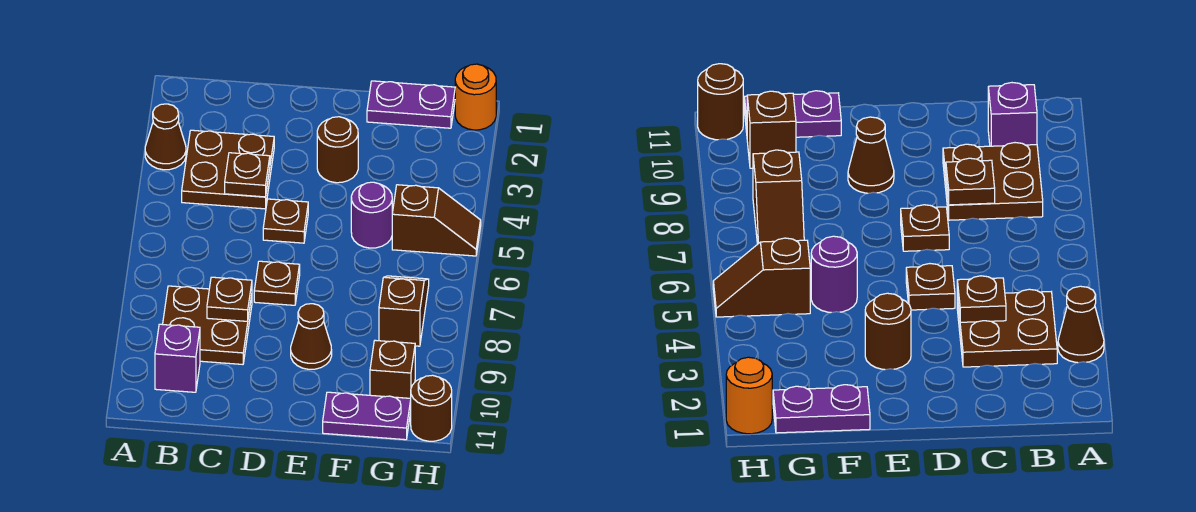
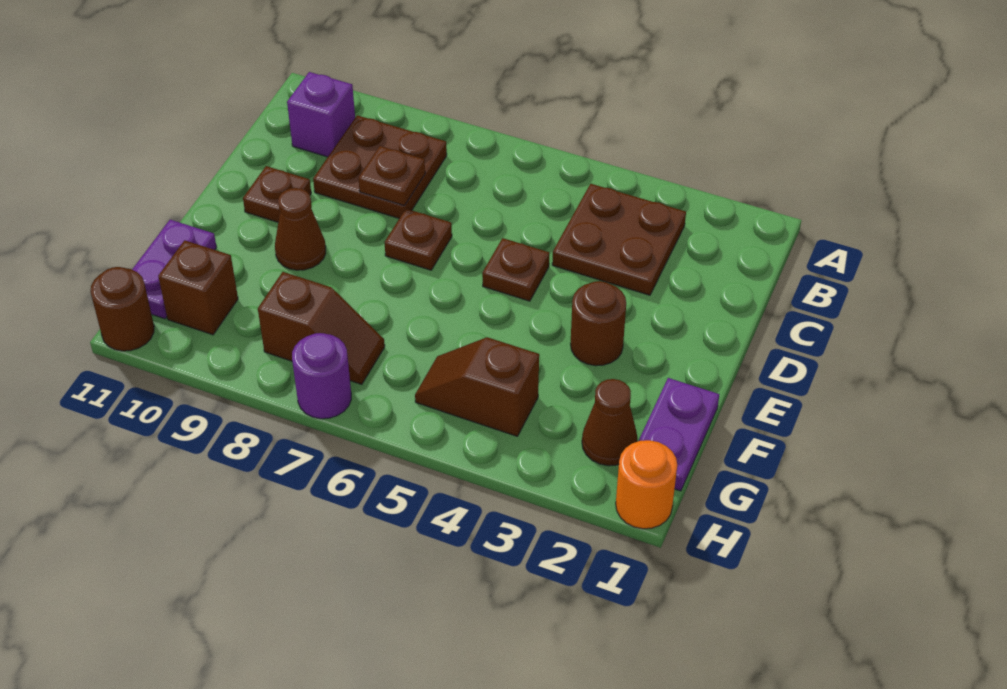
brown cone A3 level 1 -> brown cone G2 level 1
brown plate C4 level 2 -> brown plate D10 level 1
purple round brick F5 level 1 -> purple round brick H7 level 1
brown slope G5:H5 level 1 top G -> brown slope G4:G5 level 1 top 4

